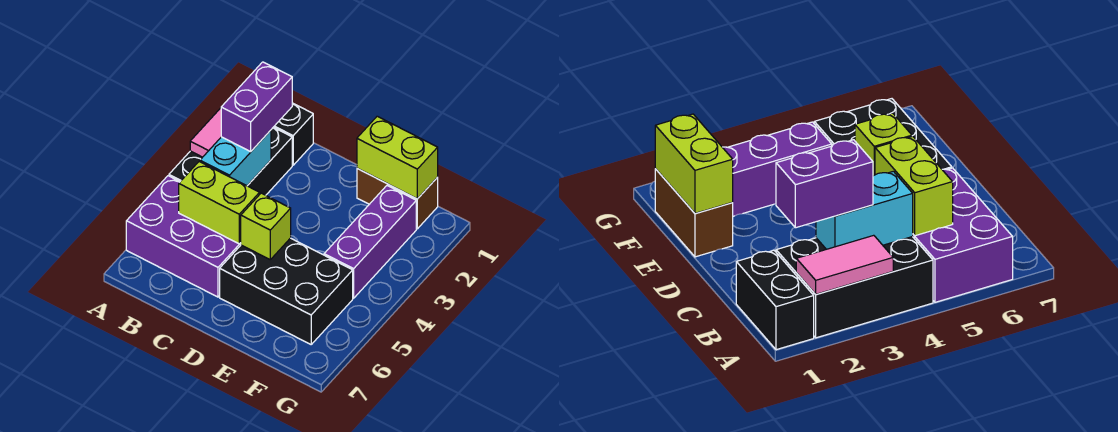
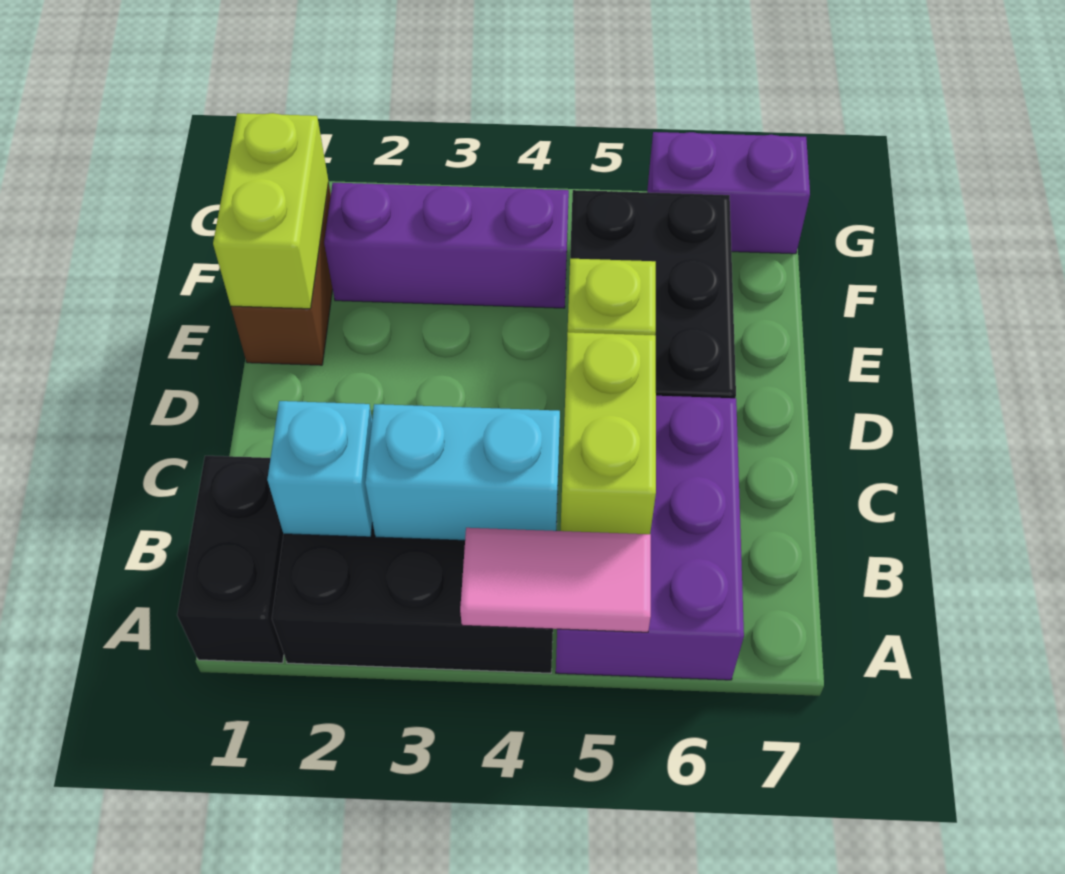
pink tile A2:A3 level 2 -> pink tile A4:A5 level 2
none -> cyan brick B2 level 2
purple brick B2:B3 level 3 -> purple brick G6:G7 level 1

